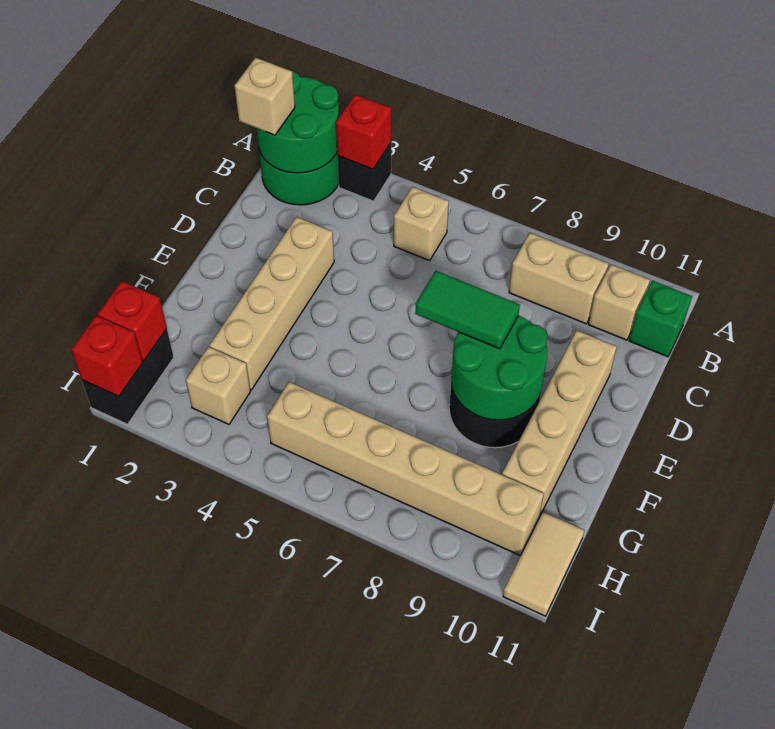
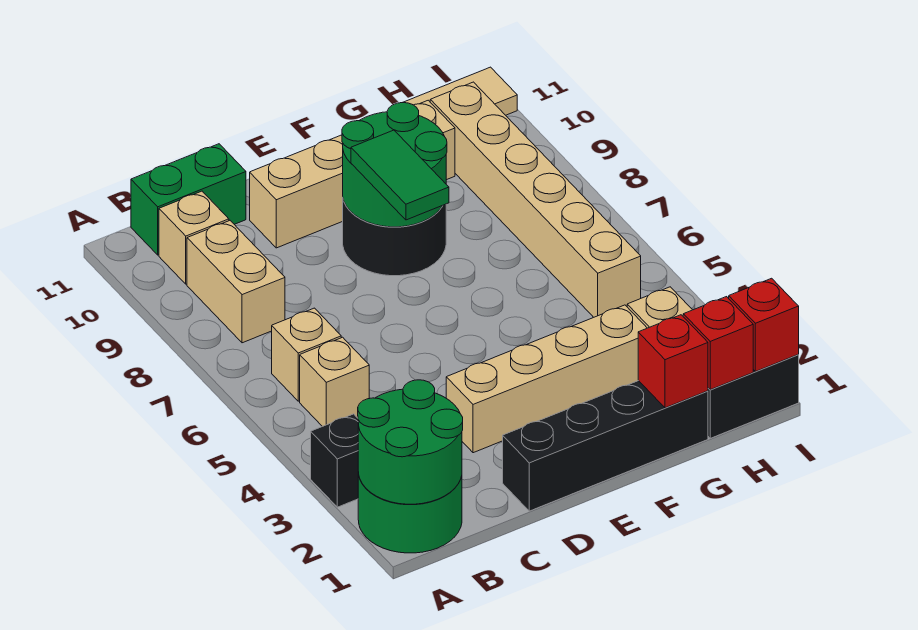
red brick A3 level 2 -> red brick G1 level 2
tan brick B1 level 3 -> tan brick B6 level 1
green brick B11 level 1 -> green brick B11:C11 level 1
none -> black brick D1:G1 level 1

